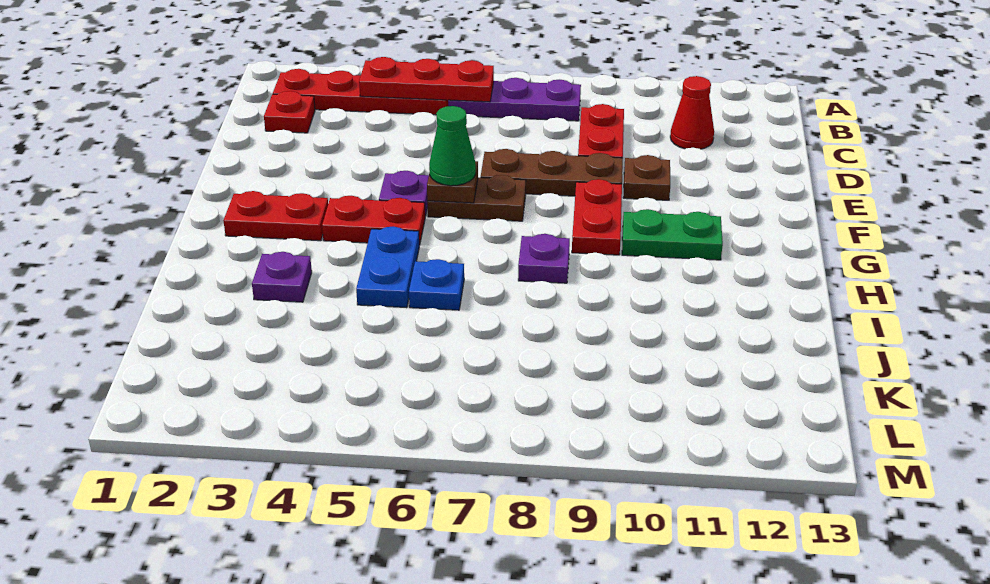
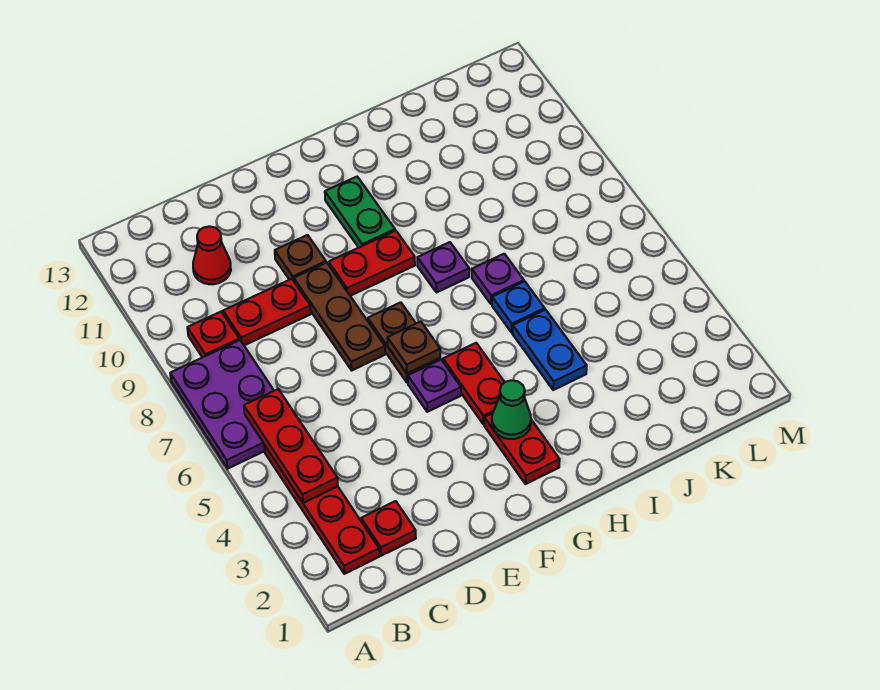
purple plate B6:B8 level 1 -> purple plate A6:B8 level 1
none -> red plate B9 level 1
green cone F6 level 3 -> green cone G3 level 2
blue plate H5:I5 level 1 -> blue plate I4:I5 level 1
purple plate I3 level 1 -> purple plate I7 level 1

